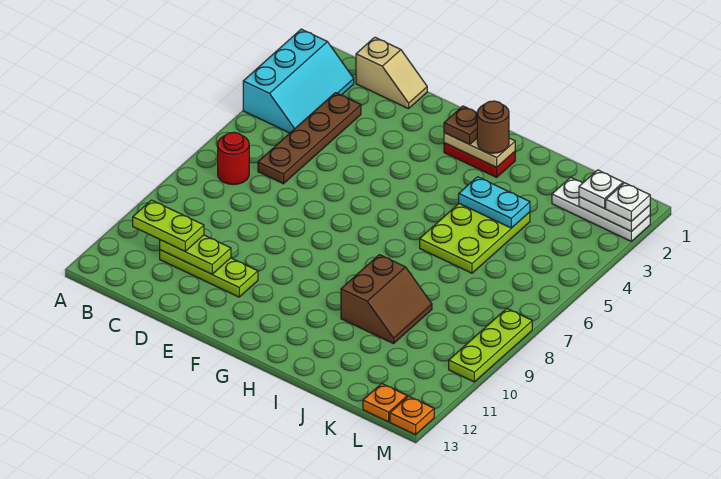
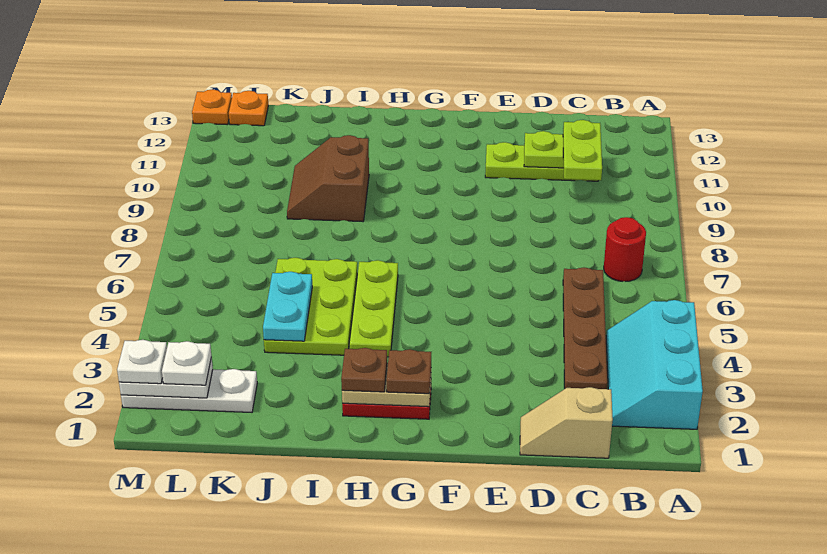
lime plate B11:C11 level 3 -> lime plate C10:C11 level 3
brown round brick H2 level 3 -> brown plate H2 level 3
cyan plate I4:J4 level 2 -> cyan plate J4:J5 level 2
lime plate M8:M10 level 1 -> lime plate H4:H6 level 1

